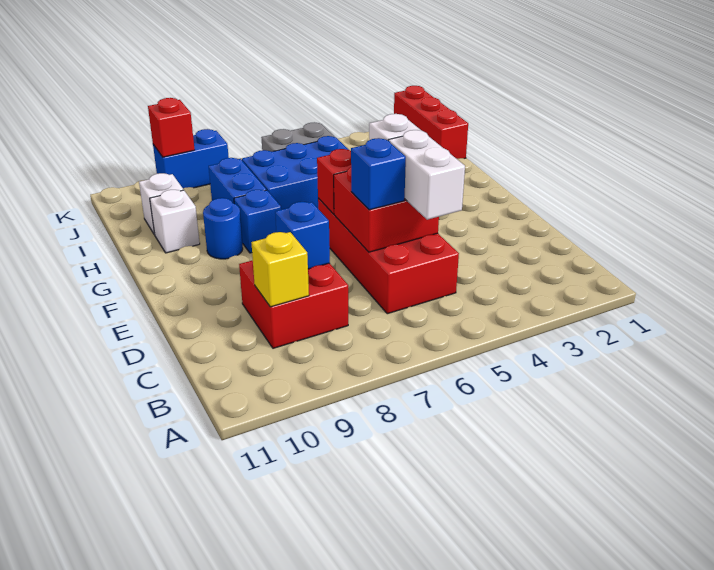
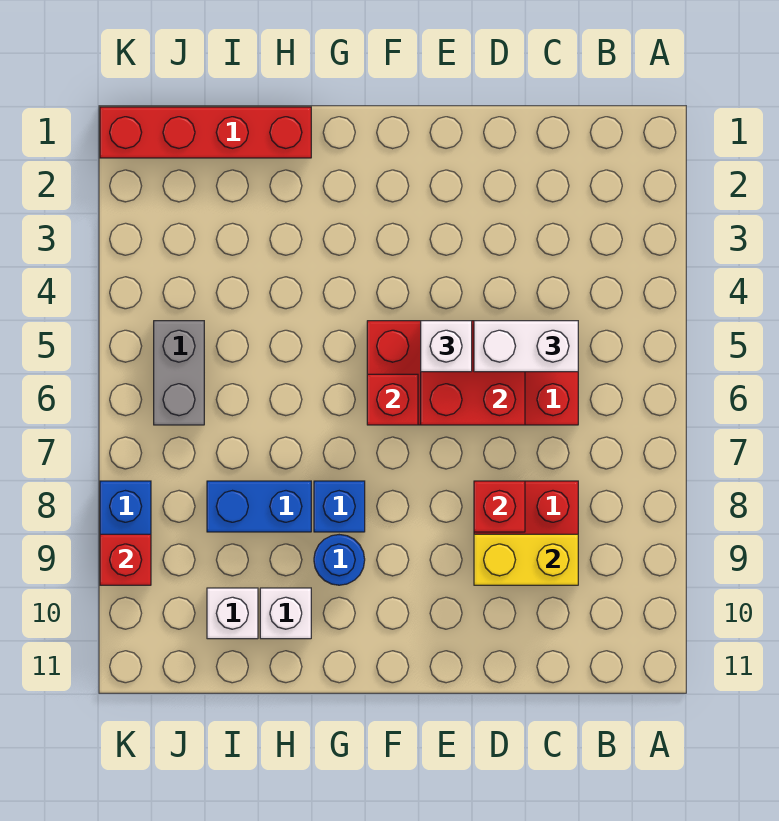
yellow brick C9 level 2 -> yellow brick C9:D9 level 2
blue brick D6 level 3 -> none
blue brick D8 level 2 -> red brick D8 level 2
blue brick H5:I7 level 1 -> none
red brick I1:K1 level 1 -> red brick H1:K1 level 1

